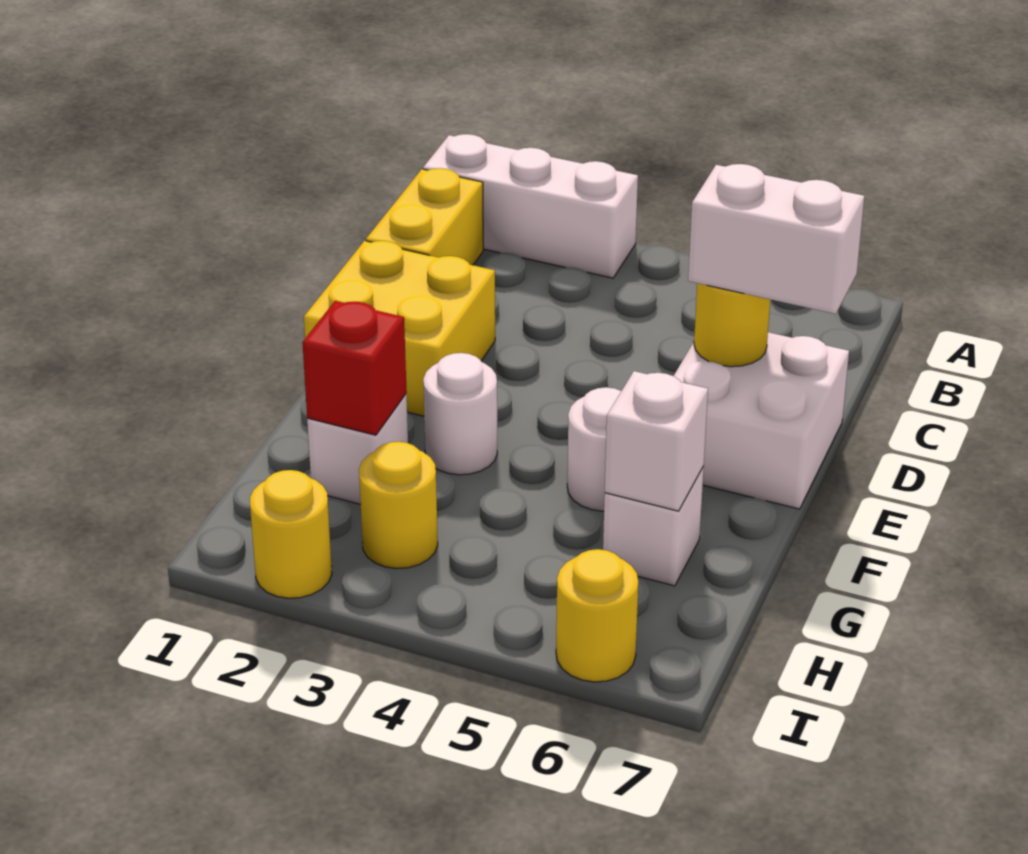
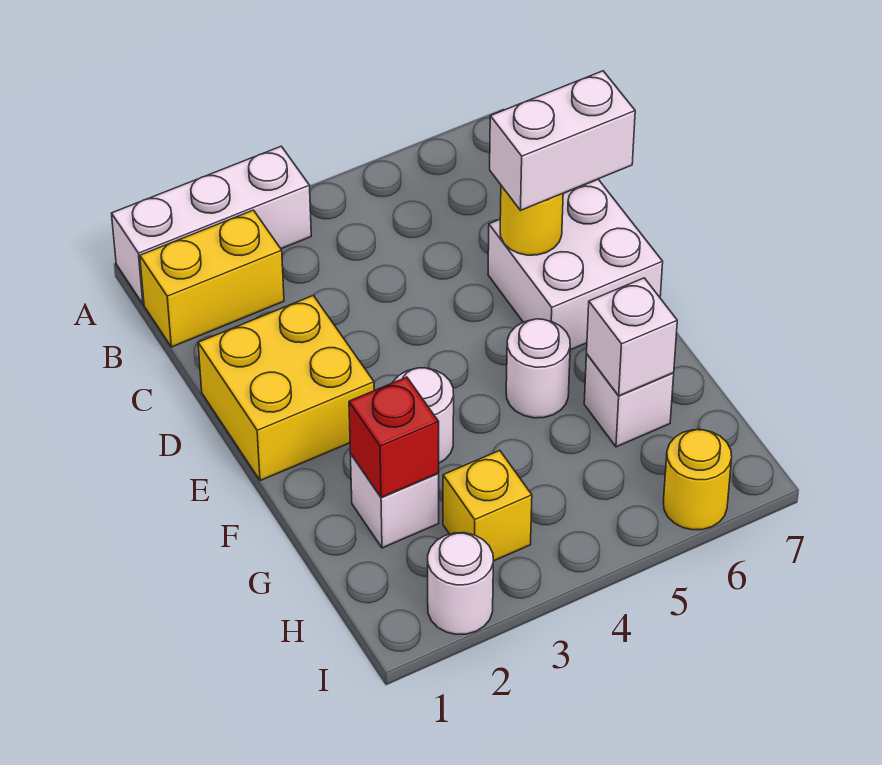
yellow brick B1:C1 level 1 -> yellow brick B1:B2 level 1
yellow round brick H3 level 1 -> yellow brick H3 level 1
yellow round brick I2 level 1 -> white round brick I2 level 1

